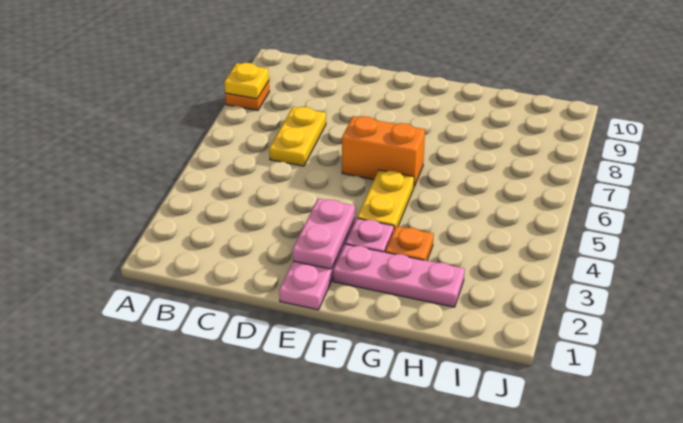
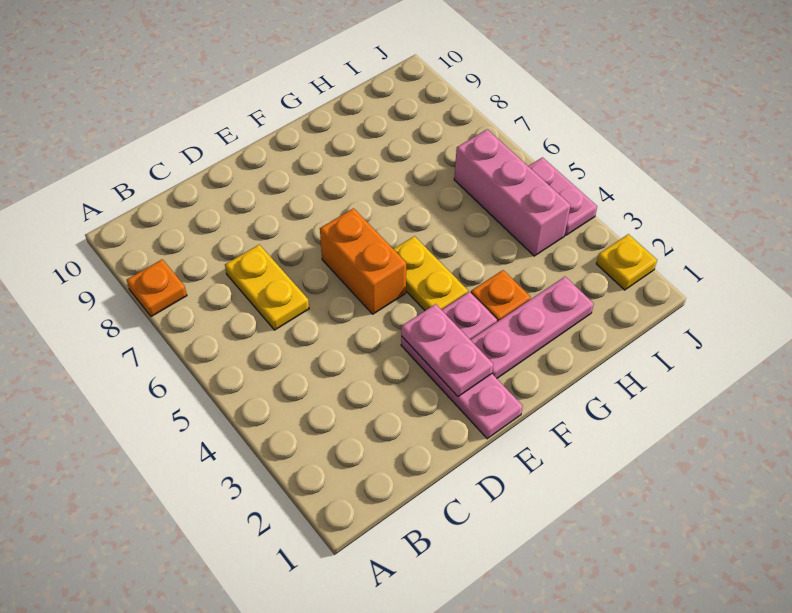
yellow plate A8 level 2 -> yellow plate J2 level 1
orange brick E6:F6 level 1 -> orange brick E5:E6 level 1
none -> pink brick I4:I6 level 1
none -> pink plate J4:J5 level 1

